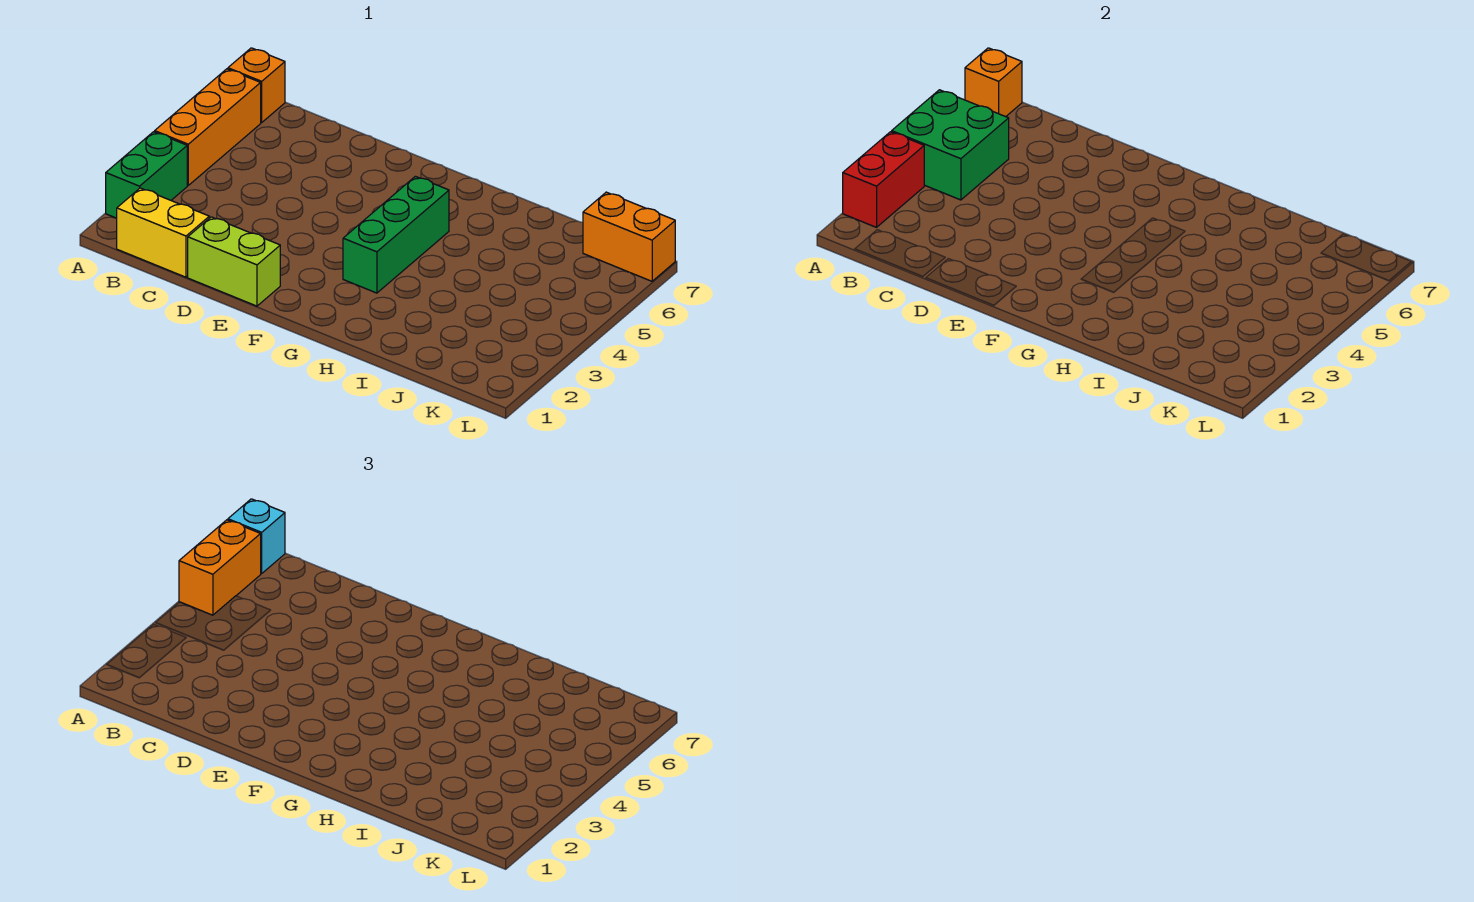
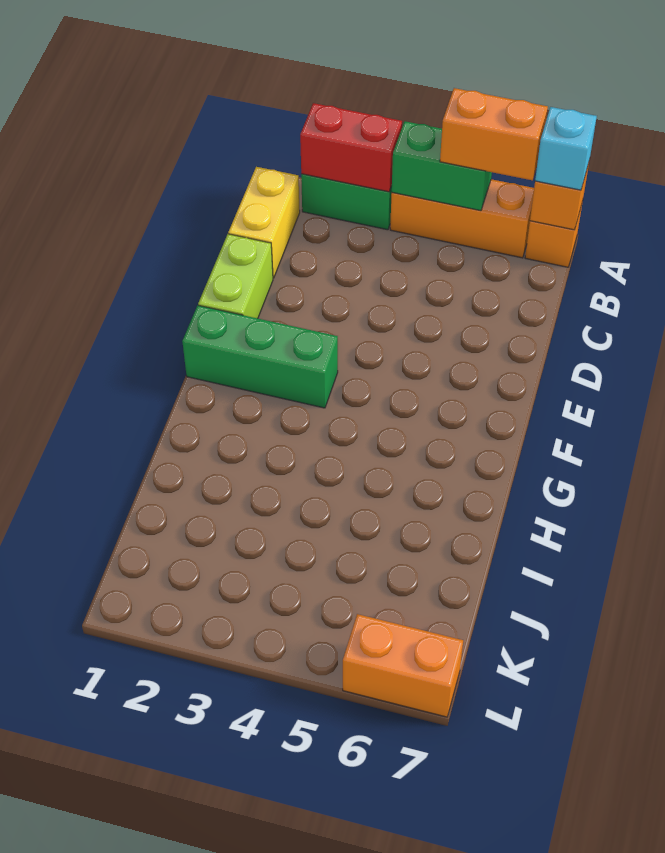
green brick A4:B5 level 2 -> green brick A4:A5 level 2
green brick G3:G5 level 1 -> green brick F1:F3 level 1
orange brick K7:L7 level 1 -> orange brick L6:L7 level 1

